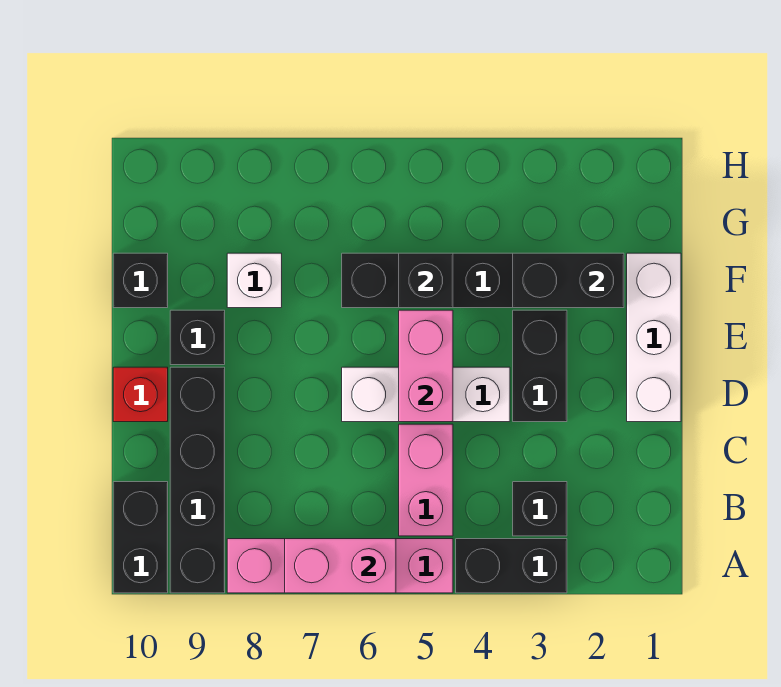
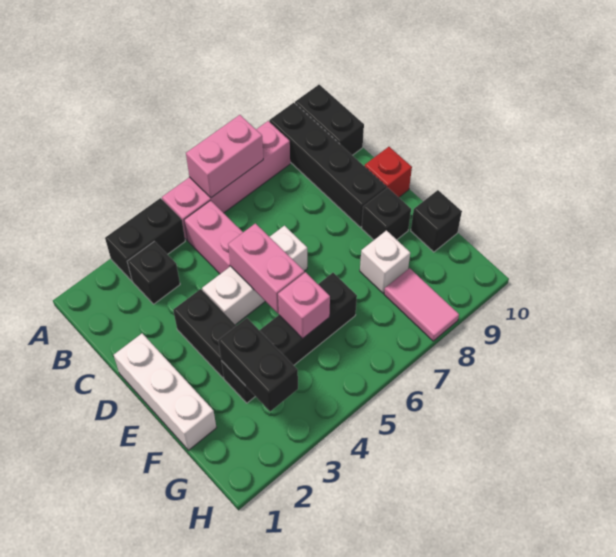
black brick F2:F3 level 2 -> black brick F3:G3 level 2
black brick F5 level 2 -> pink brick F5 level 2
none -> pink tile G8:H8 level 1

